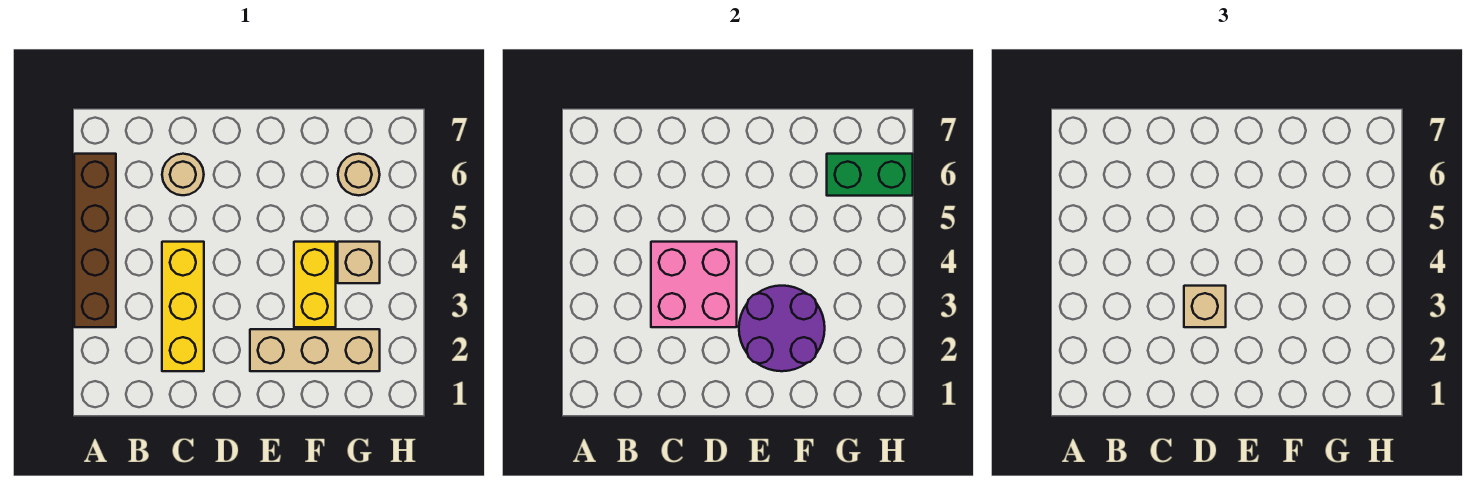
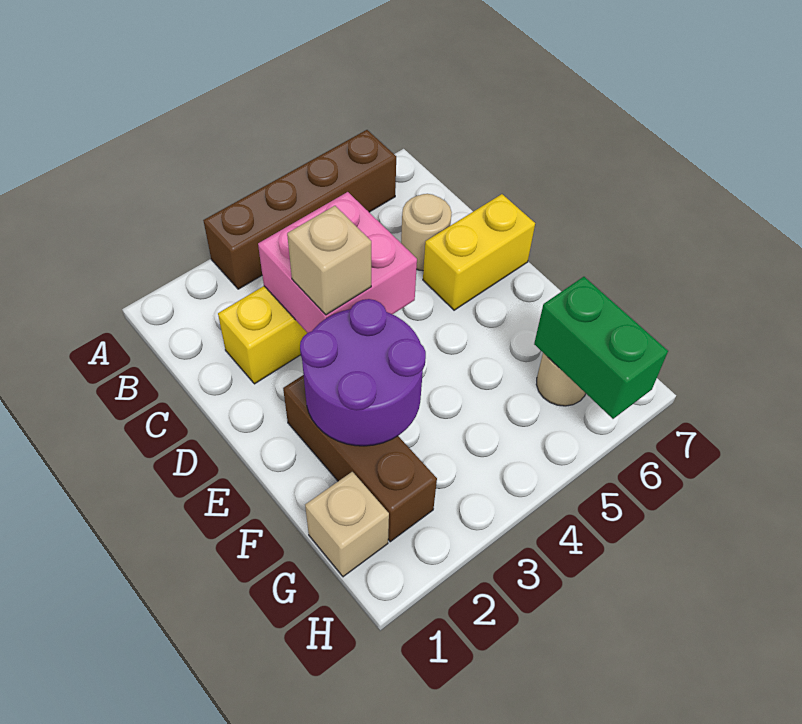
tan brick E2:G2 level 1 -> brown brick E2:G2 level 1
yellow brick F3:F4 level 1 -> yellow brick D6:D7 level 1
tan brick G4 level 1 -> tan brick G1 level 1

